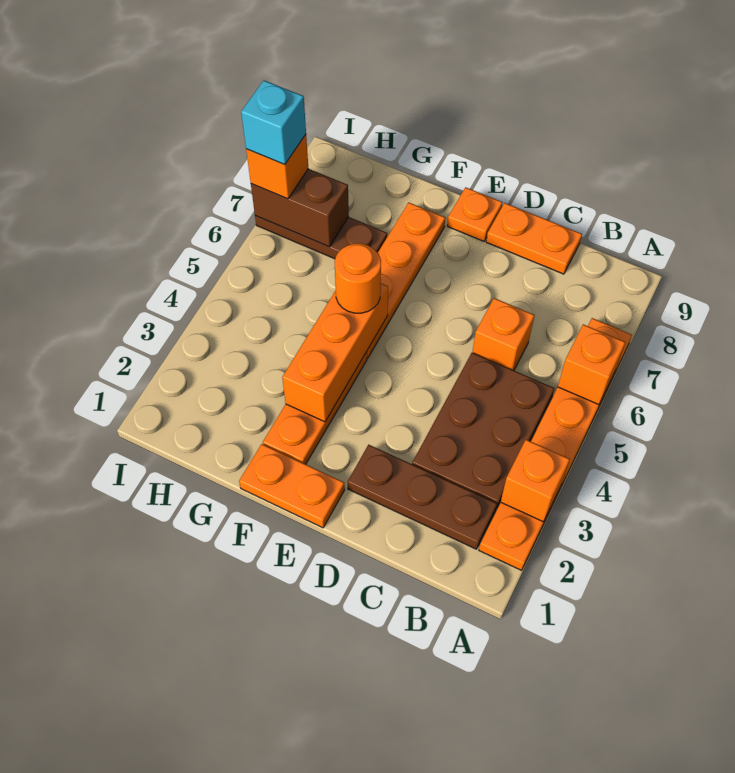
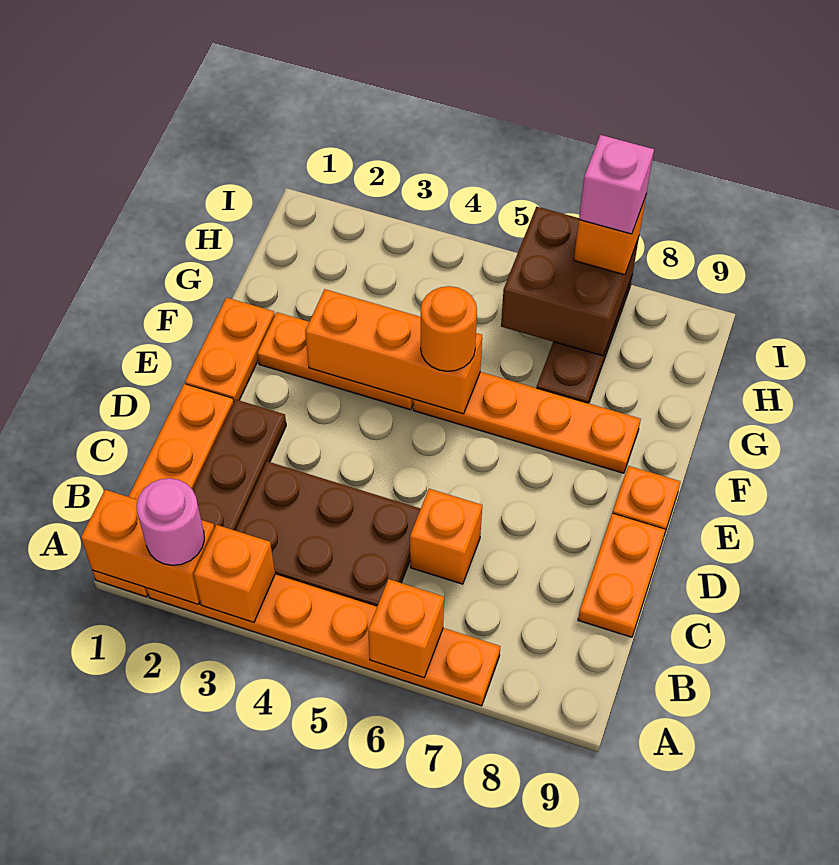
none -> orange plate A1:D1 level 1
none -> orange brick A1:A2 level 2
none -> pink round brick A2 level 3
brown brick H7:I7 level 2 -> brown brick H6:I7 level 2
cyan brick I7 level 4 -> pink brick I7 level 4

